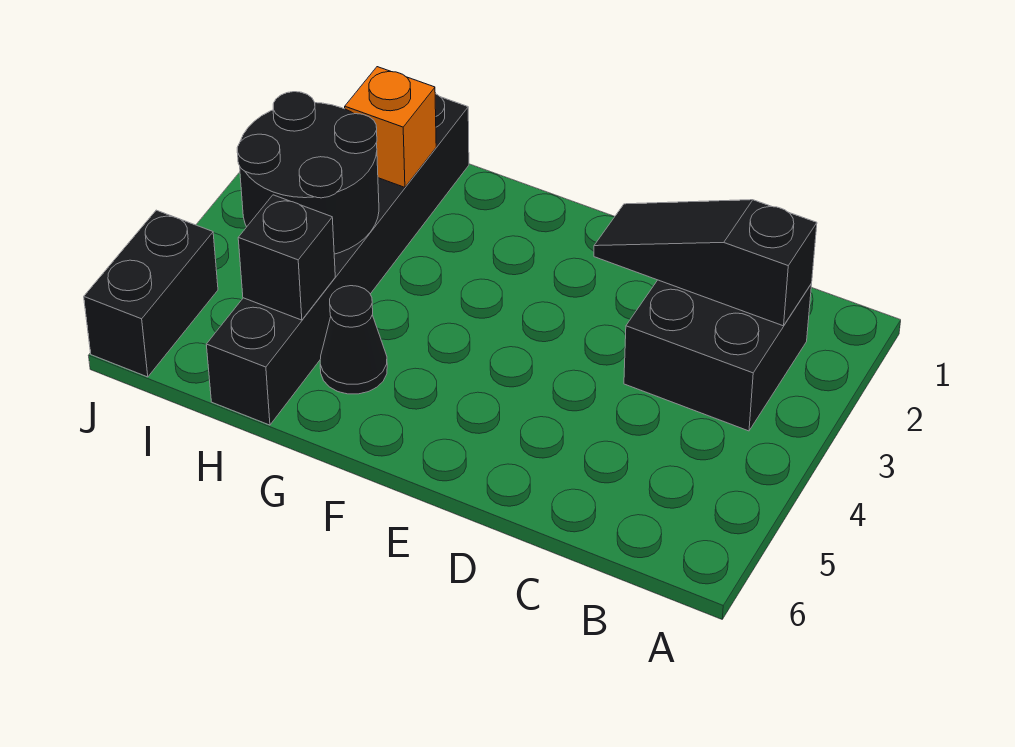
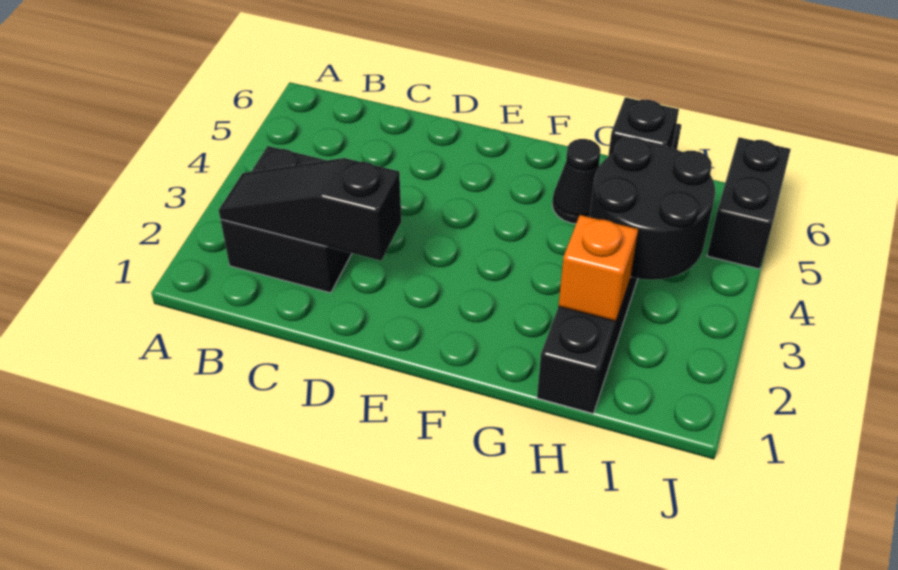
black slope B2:D2 level 2 top B -> black slope B2:D2 level 2 top D

